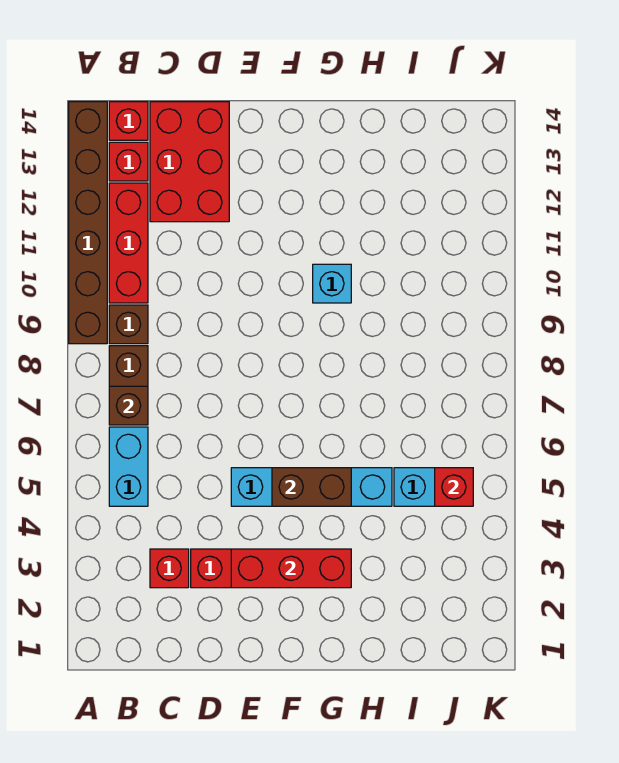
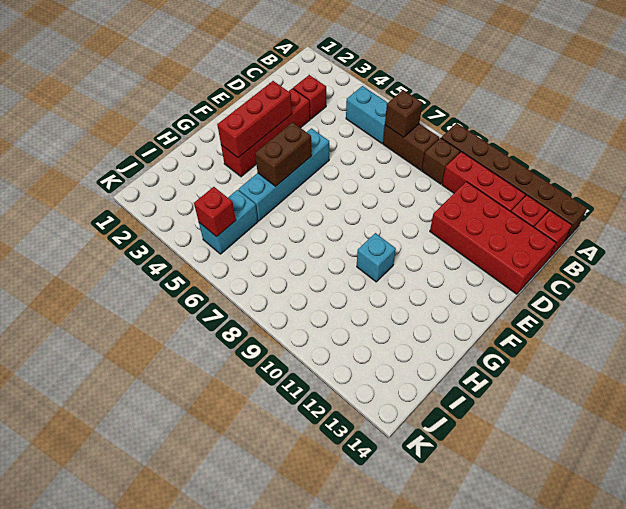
red brick C12:D14 level 1 -> red brick C11:D14 level 1

